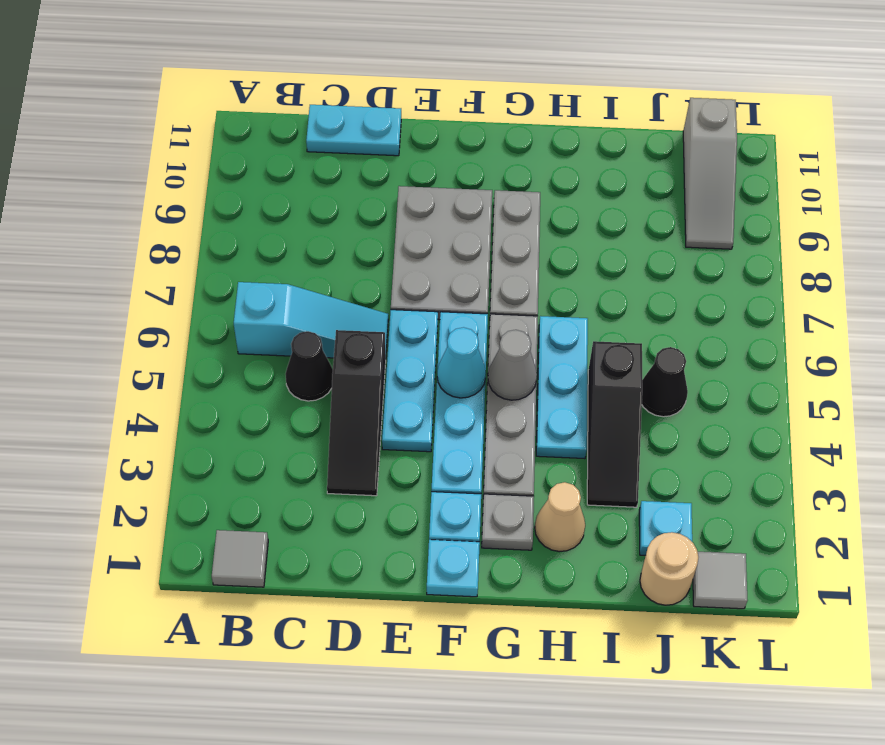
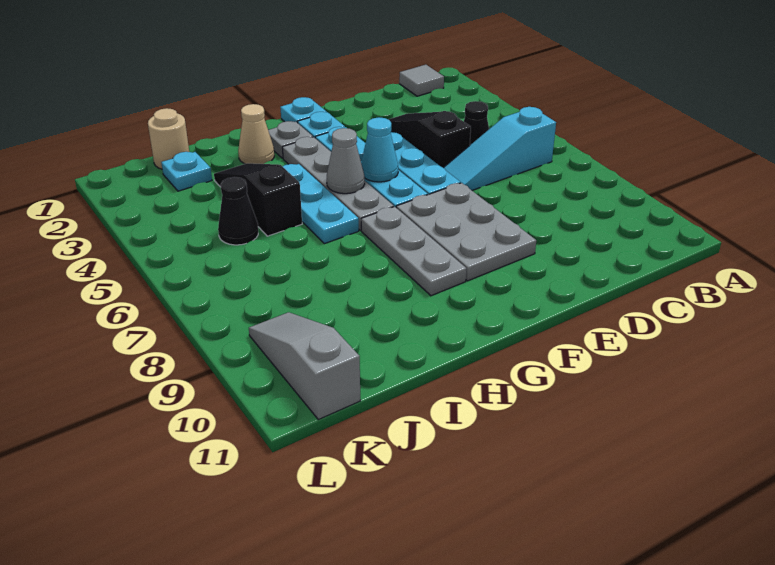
cyan plate C11:D11 level 1 -> none
grey tile K1 level 1 -> none

